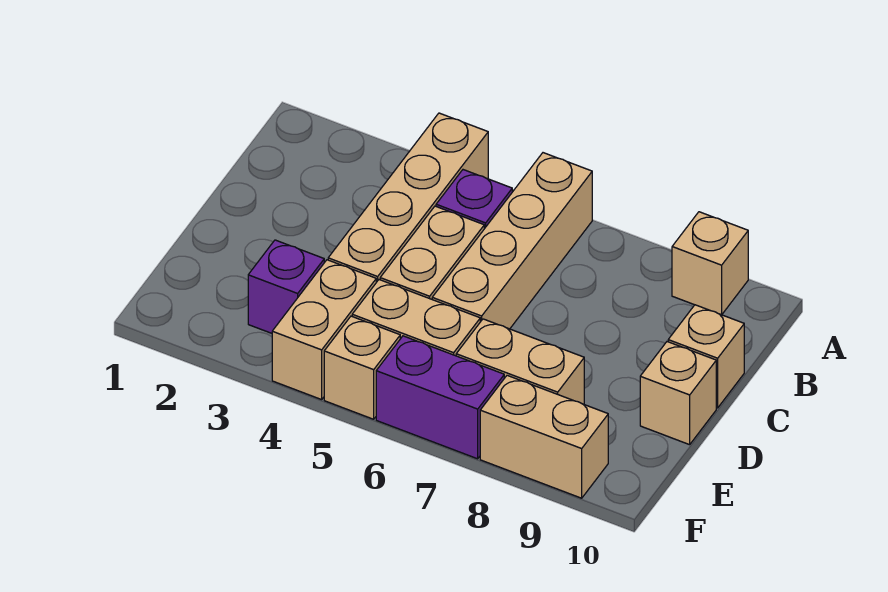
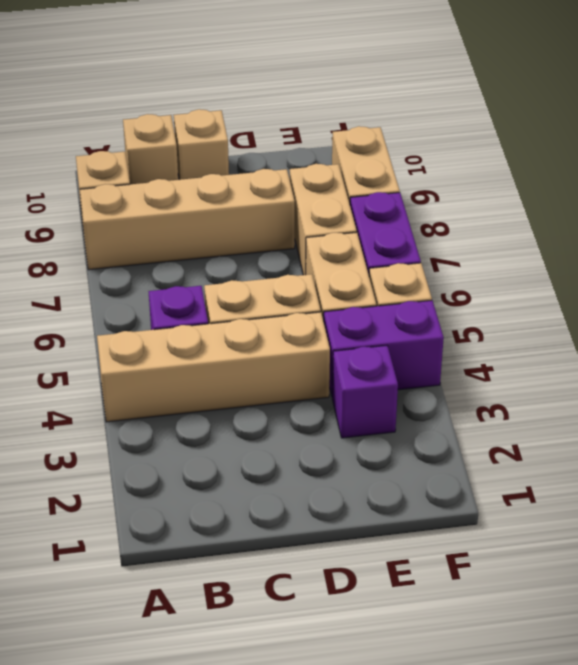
tan brick A6:D6 level 1 -> tan brick A8:D8 level 1
tan brick D10 level 1 -> tan brick B10 level 1
tan brick E4:F4 level 1 -> purple brick E4:F4 level 1

